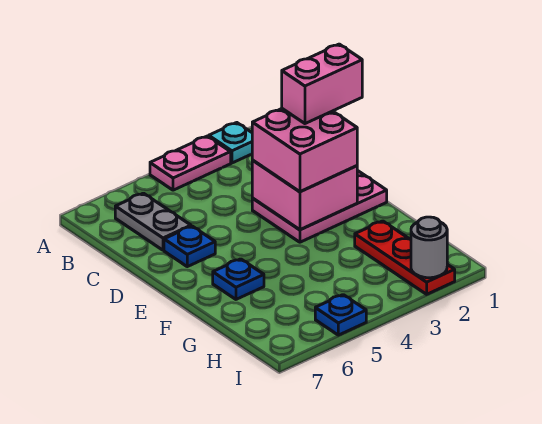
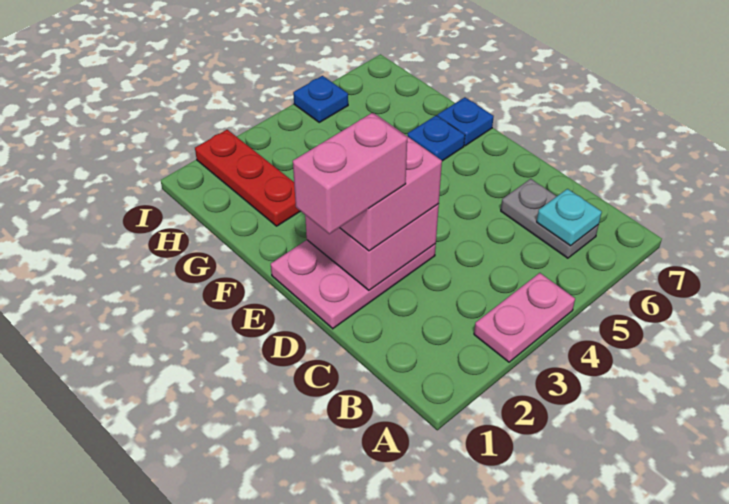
cyan plate A2 level 1 -> cyan plate B6 level 2
blue plate D6 level 1 -> blue plate F7 level 1
grey round brick I2 level 2 -> none

